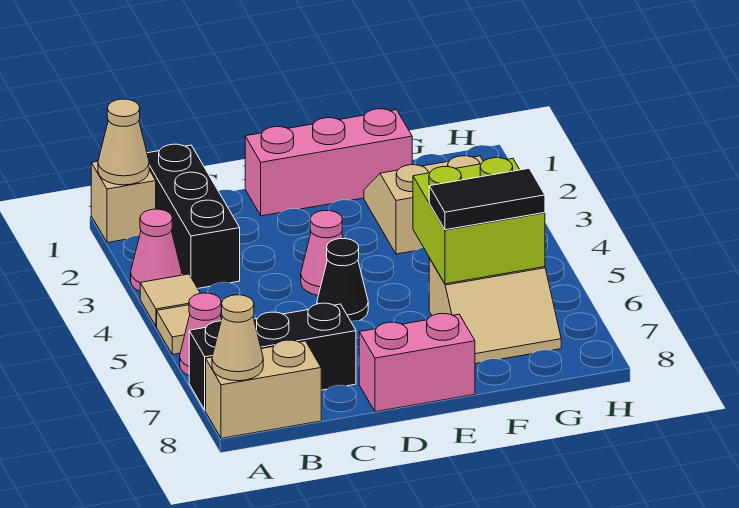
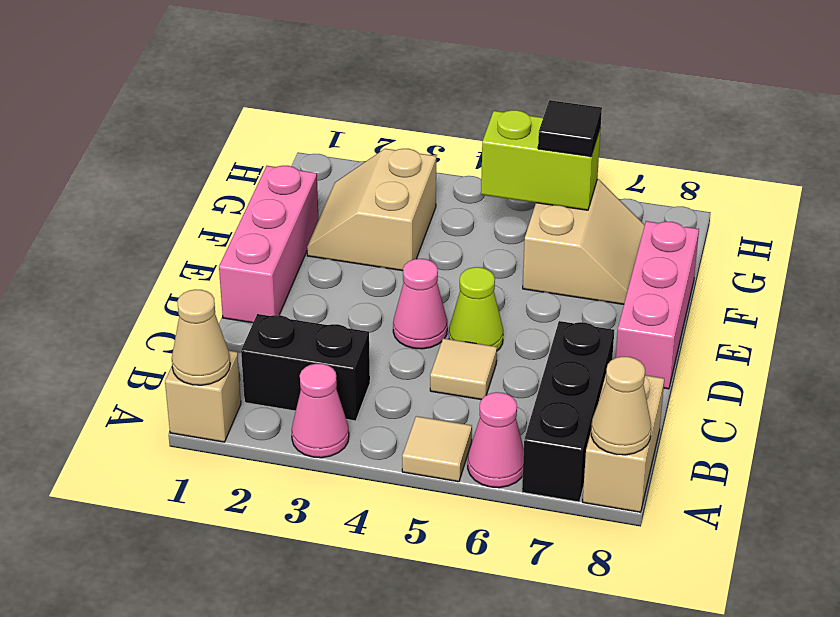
tan tile A4 level 1 -> tan tile C5 level 1
black brick B1:B3 level 1 -> black brick B2:B3 level 1
black cone D5 level 1 -> lime cone D5 level 1
pink brick D8:E8 level 1 -> pink brick D8:F8 level 1
lime brick F5:G6 level 2 -> lime brick G5:G6 level 2
black tile F6:G6 level 3 -> black tile G6 level 3

